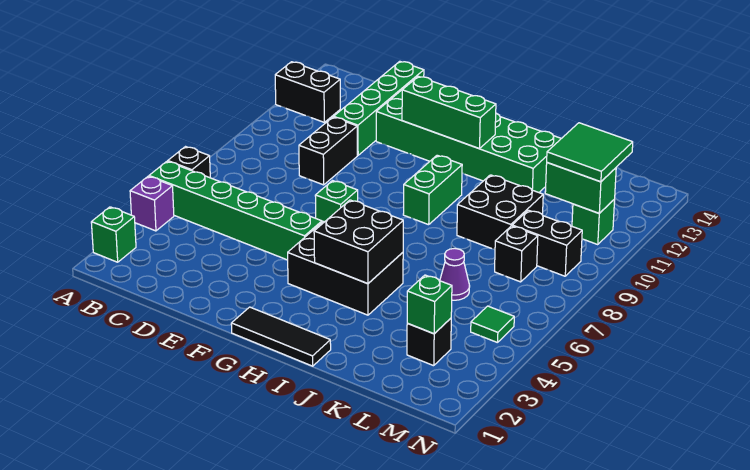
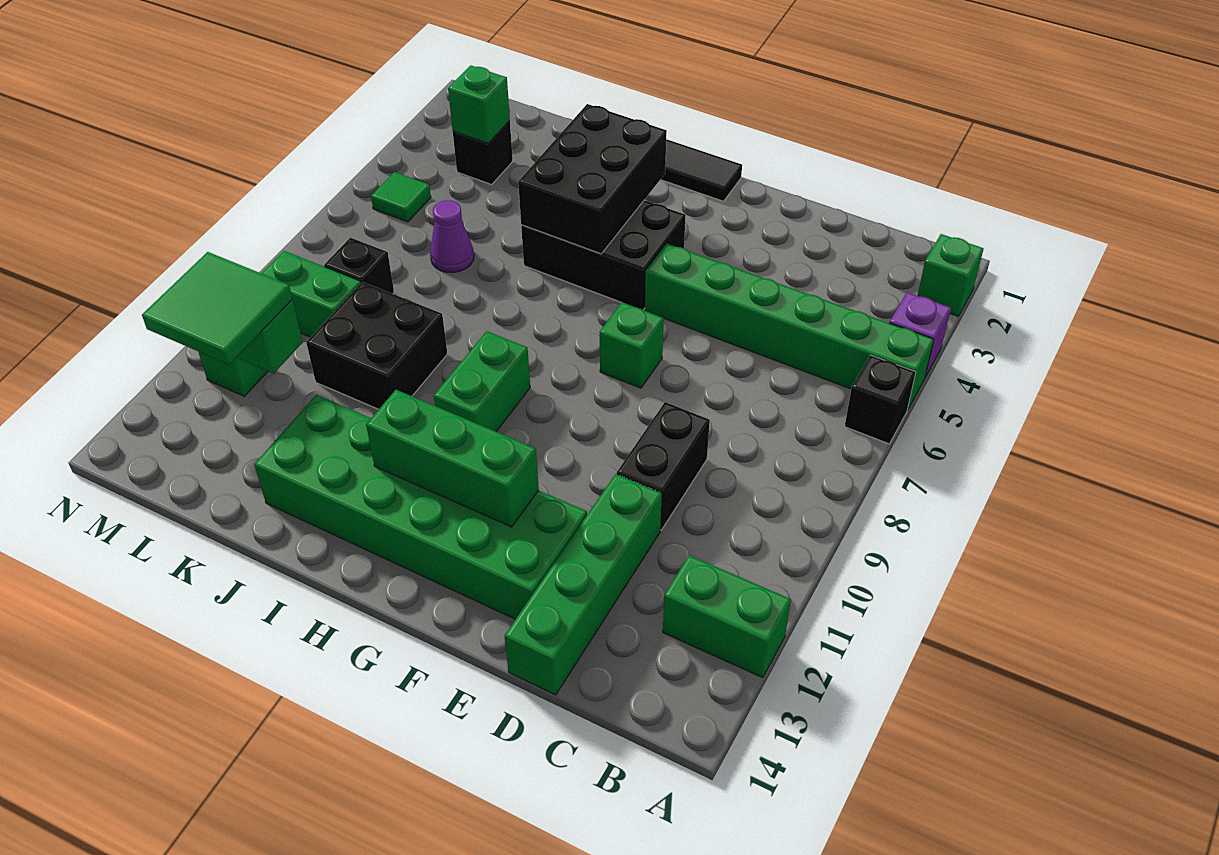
black brick A12:B12 level 1 -> green brick A12:B12 level 1
black brick H4:I5 level 2 -> black brick H3:I5 level 2
black brick L9:M9 level 1 -> green brick L9:M9 level 1

